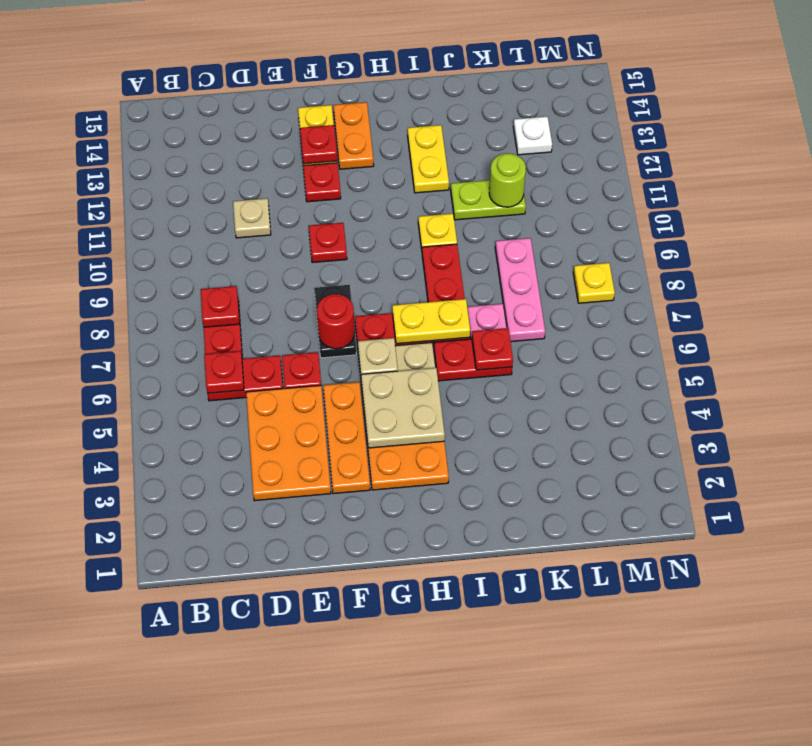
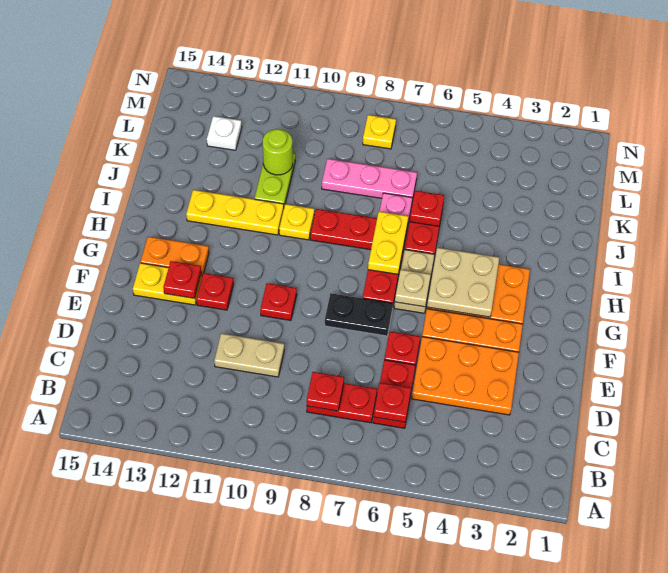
tan plate D11 level 1 -> tan plate D10:D11 level 1
red round brick F7 level 2 -> none
yellow plate I12:I13 level 1 -> yellow plate I11:I13 level 1

